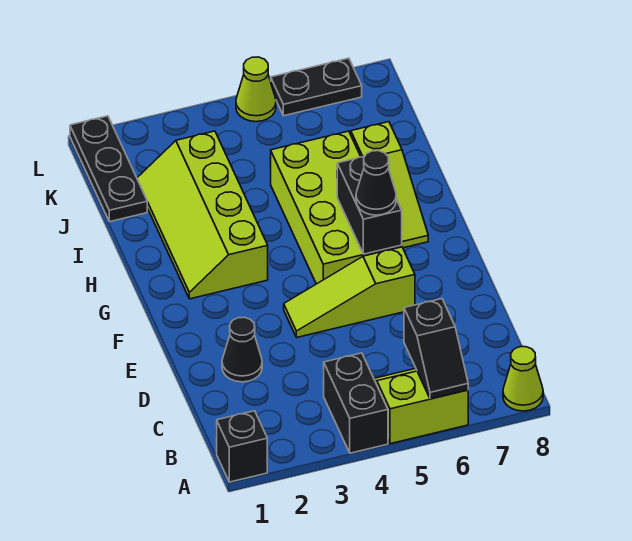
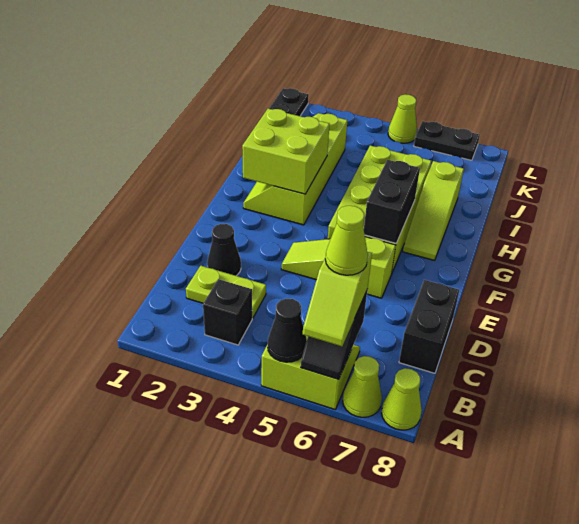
black brick A1 level 1 -> black brick B3 level 1
black brick A4:B4 level 1 -> black brick C8:D8 level 1
none -> lime slope A6:B6 level 3 top B
none -> lime cone A7 level 1
none -> lime cone B6 level 4
none -> lime plate C2:C3 level 1
black cone F6 level 3 -> black cone A5 level 2
none -> lime brick G2:H3 level 2

